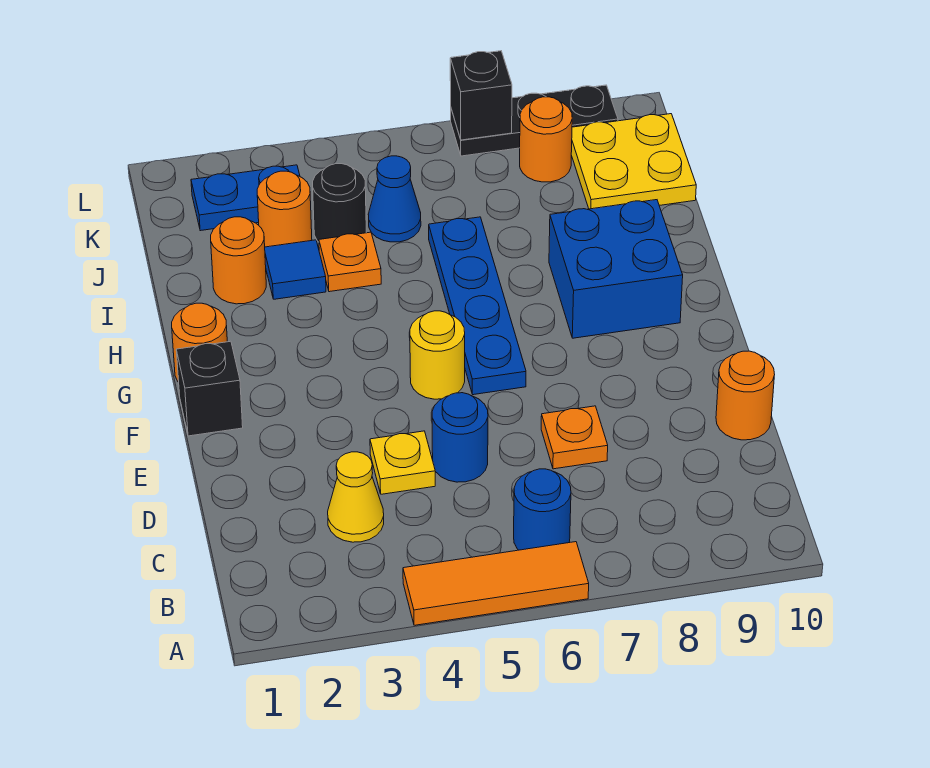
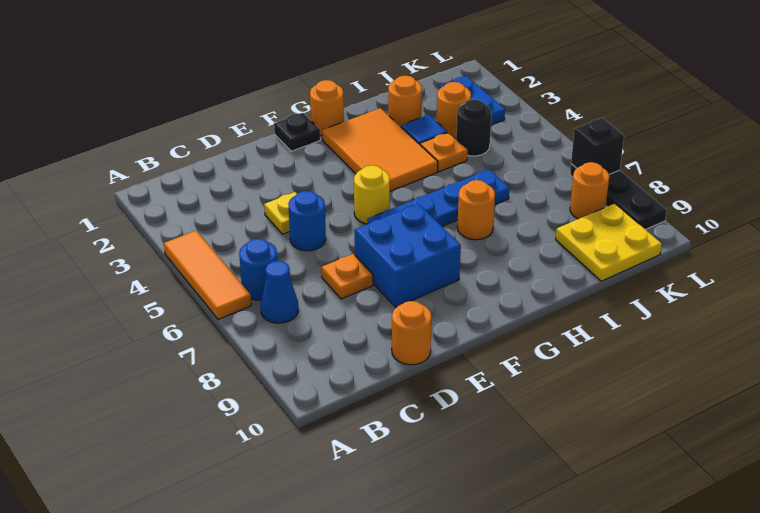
yellow cone C3 level 1 -> none
black brick F1 level 1 -> black plate F1 level 1
none -> orange tile G2:H4 level 1
blue brick G8:H9 level 1 -> blue brick E7:F8 level 1
none -> orange round brick H7 level 1
blue cone J5 level 1 -> blue cone B7 level 1

